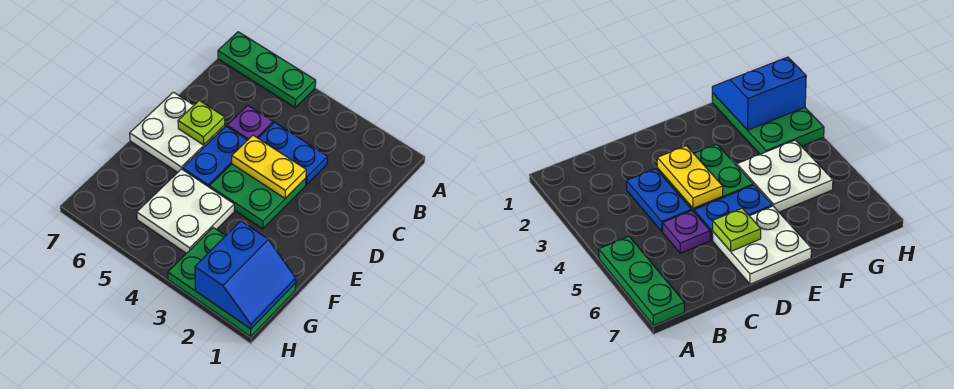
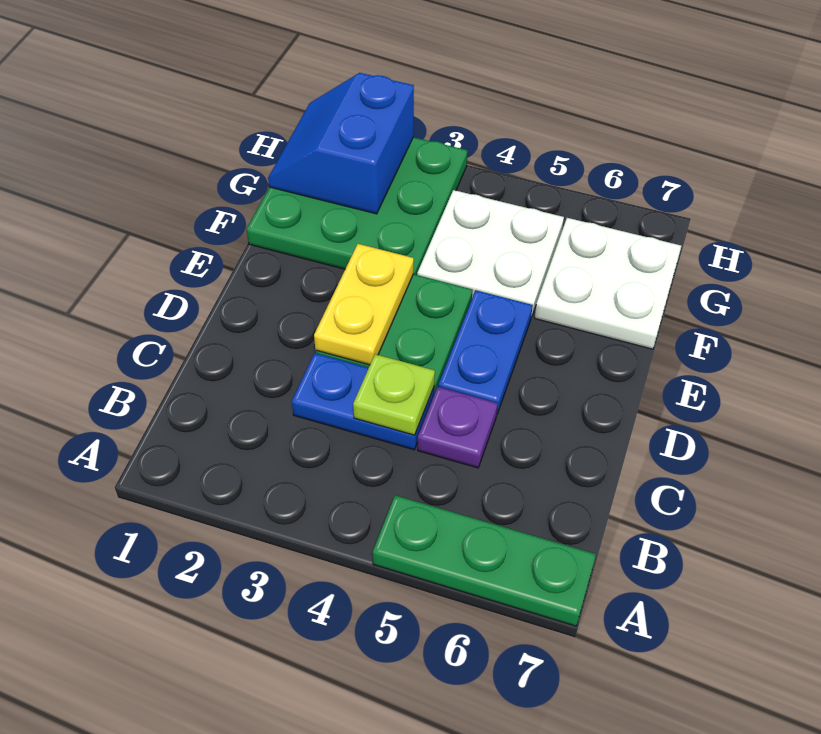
yellow plate D3:D4 level 2 -> yellow plate D3:E3 level 2
white plate D6:E7 level 1 -> white plate F6:G7 level 1
lime plate D6 level 2 -> lime plate C4 level 2
green plate G1:H3 level 1 -> green plate F1:H3 level 1

